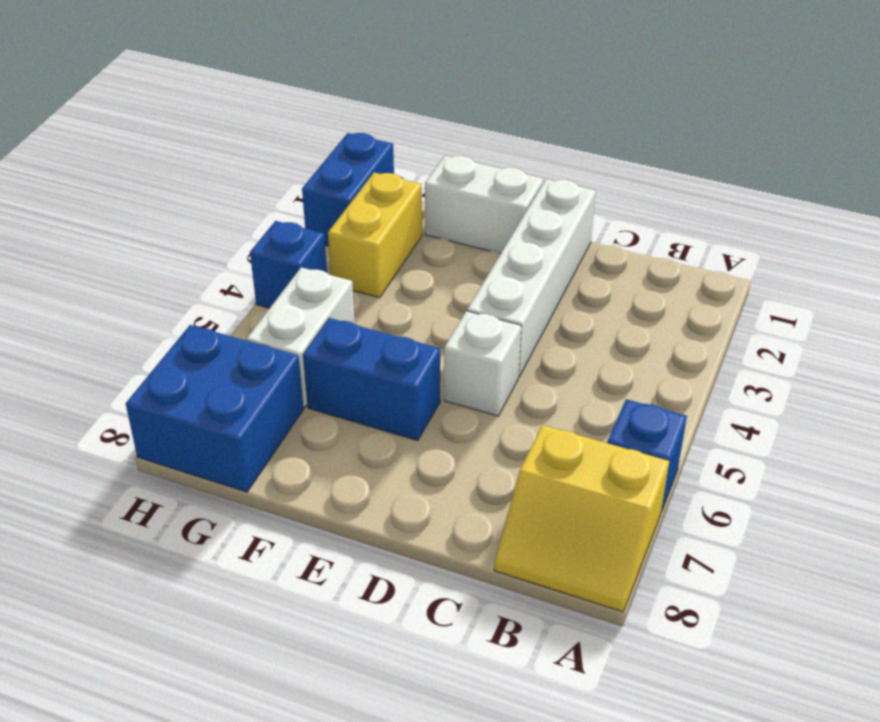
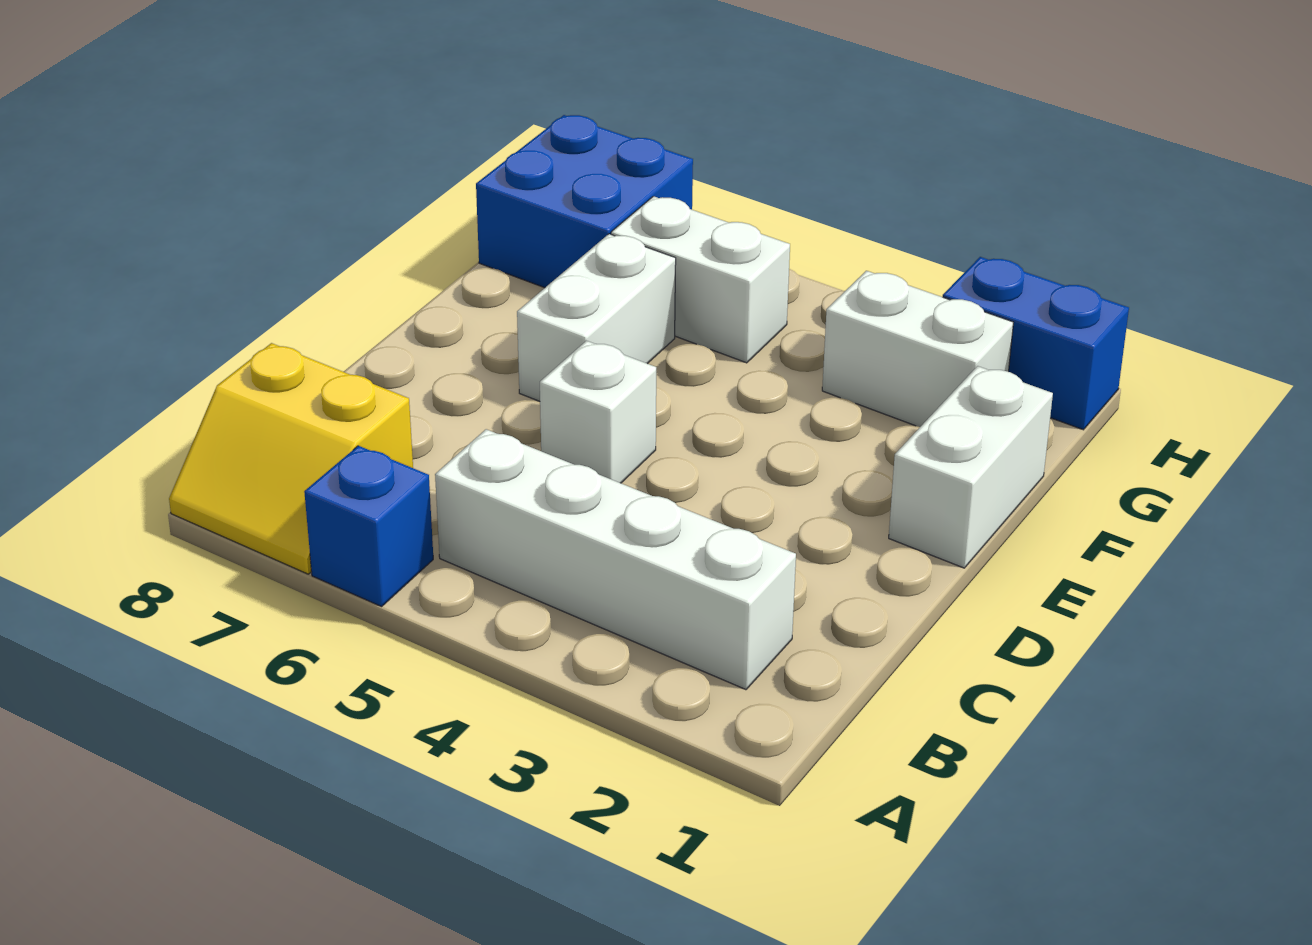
yellow slope A7:B8 level 1 top 7 -> yellow slope A7:B8 level 1 top B
white brick D1:D4 level 1 -> white brick B2:B5 level 1
blue brick E6:F6 level 1 -> white brick E6:F6 level 1
yellow brick G2:G3 level 1 -> white brick G2:G3 level 1
blue brick H4 level 1 -> none

